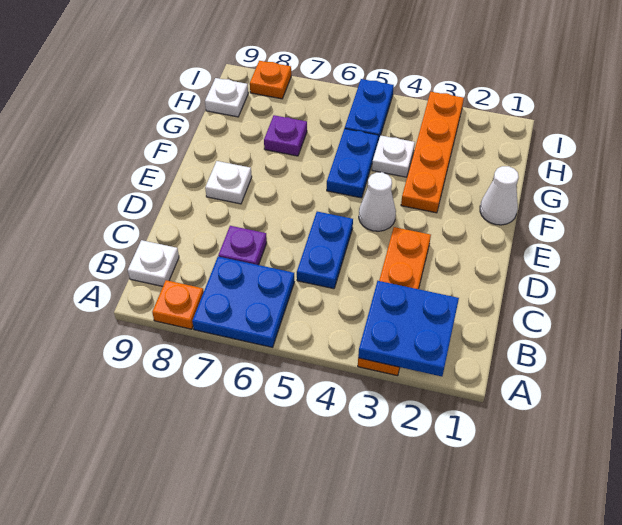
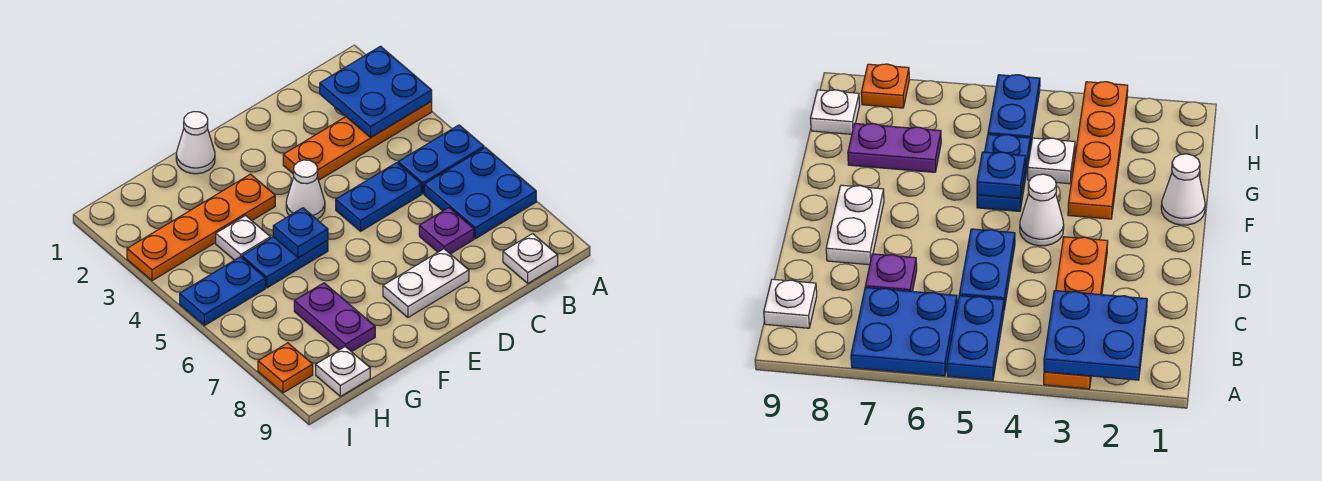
none -> blue plate A5:B5 level 1
orange plate A8 level 1 -> none
white plate E8 level 1 -> white plate D8:E8 level 1
none -> blue plate F5 level 2
purple plate G7 level 1 -> purple plate G7:G8 level 1

